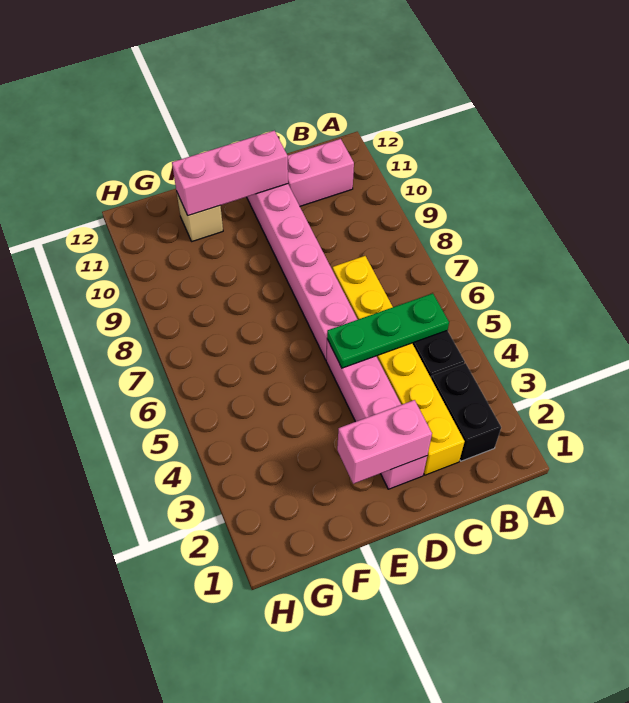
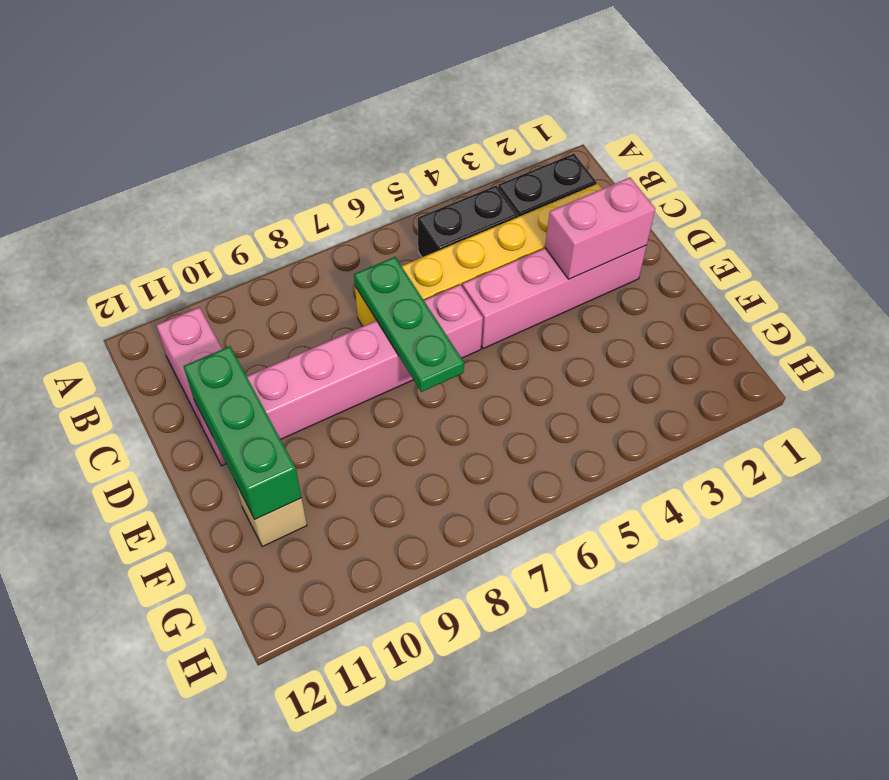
green plate B5:D5 level 2 -> green plate C7:E7 level 2
pink brick D2:E2 level 2 -> pink brick D2:D3 level 2
pink brick D11:F11 level 2 -> green brick D11:F11 level 2

